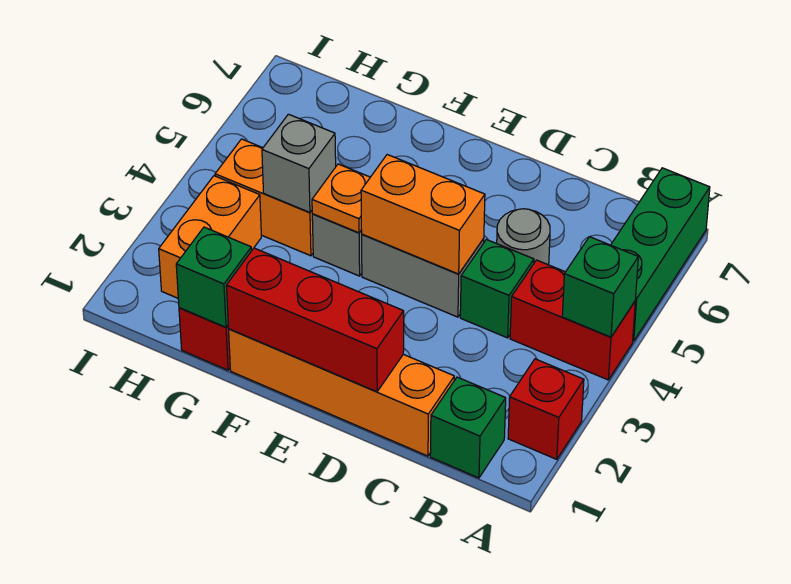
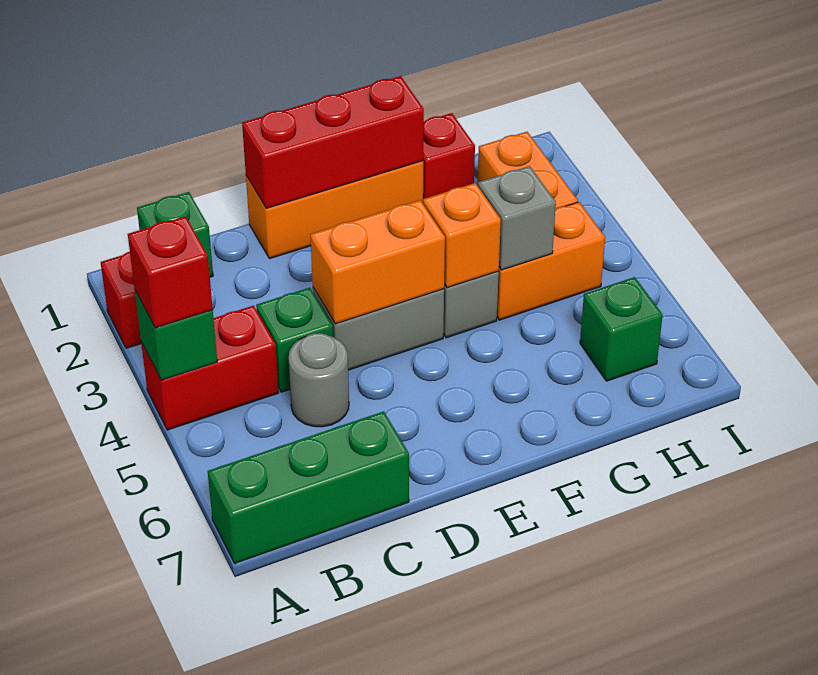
none -> red brick A4 level 3
green brick A5:A7 level 1 -> green brick A7:C7 level 1
orange brick C1:F1 level 1 -> orange brick D1:F1 level 1
orange plate F4 level 2 -> orange brick F4 level 2
green brick G1 level 2 -> green brick H6 level 1

